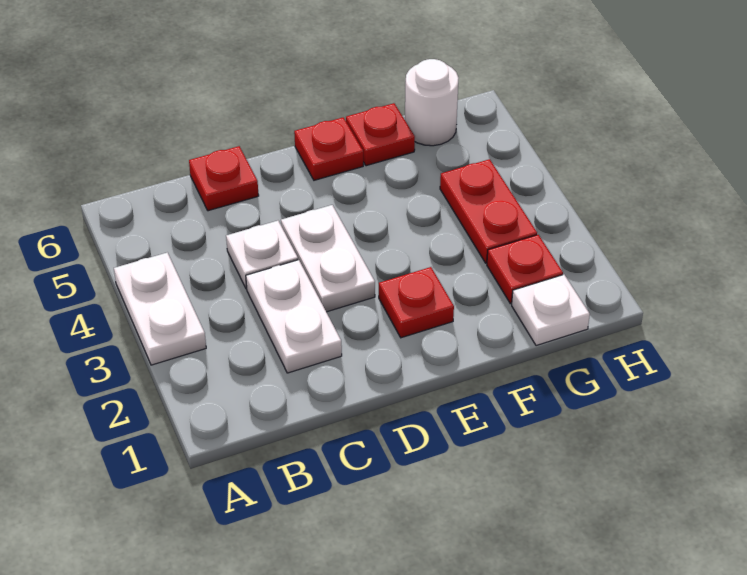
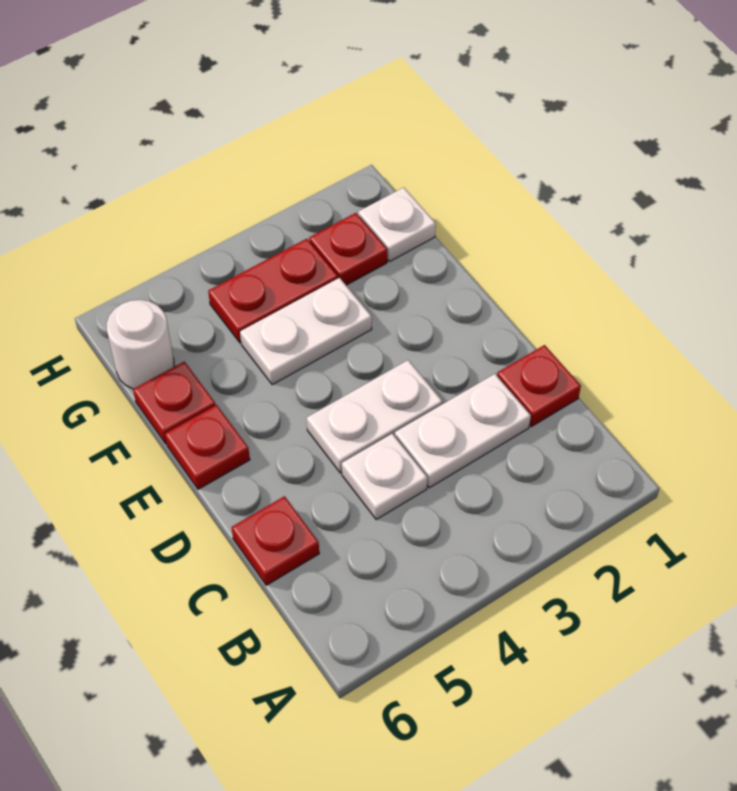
white plate A3:A4 level 1 -> white plate F3:F4 level 1
red plate E2 level 1 -> red plate C1 level 1

